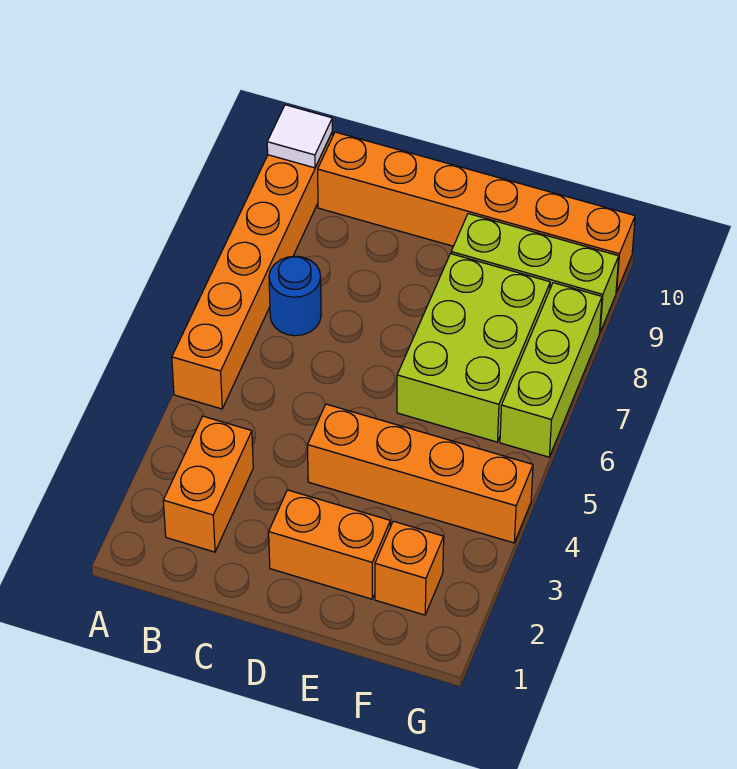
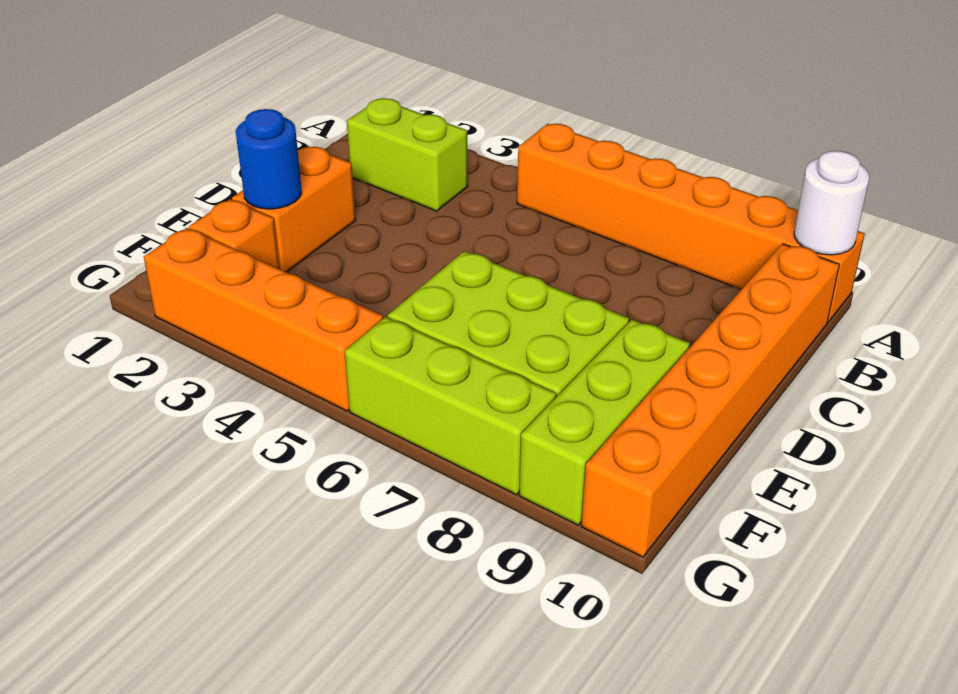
white tile A10 level 2 -> white round brick A10 level 2
orange brick B2:B3 level 1 -> lime brick B2:B3 level 1
blue round brick B7 level 1 -> blue round brick E2 level 2
orange brick D4:G4 level 1 -> orange brick G2:G5 level 1

